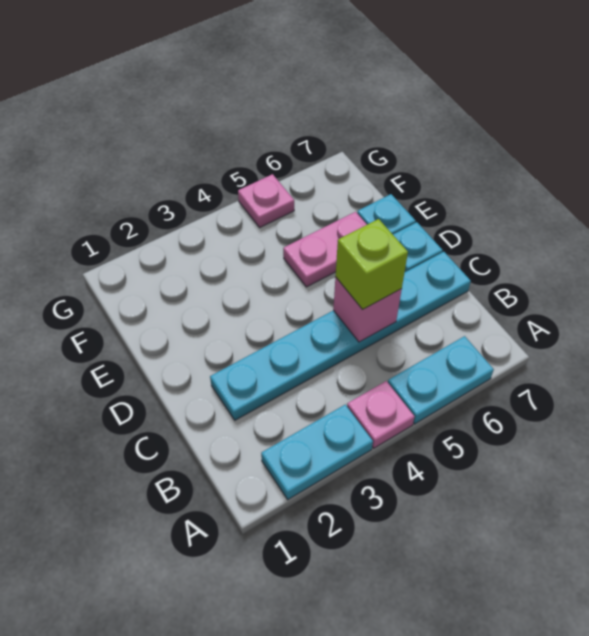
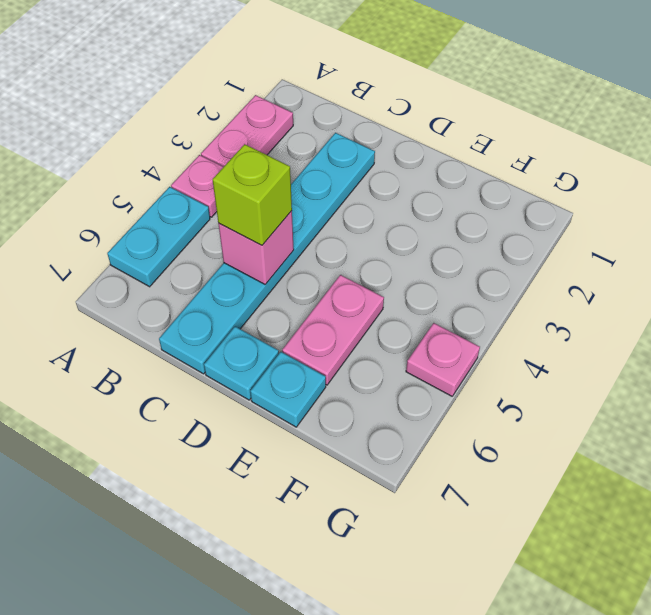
cyan plate A2:A3 level 1 -> pink plate A2:A3 level 1

